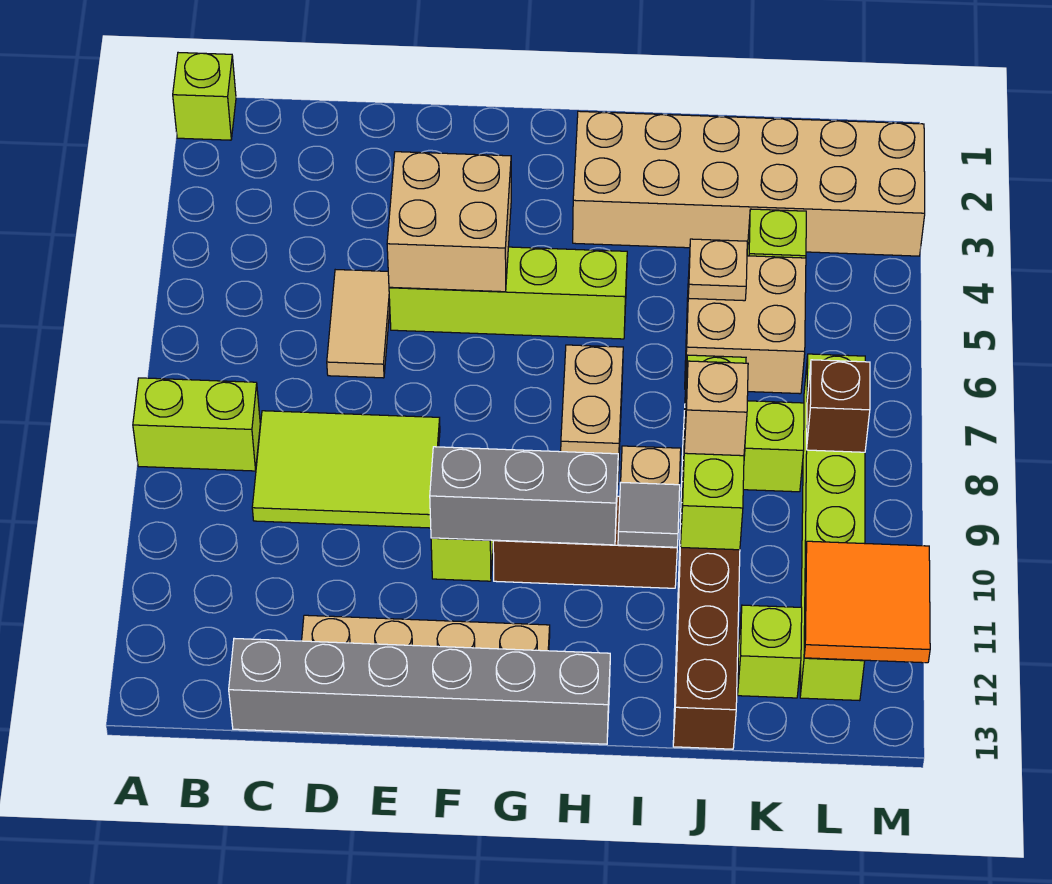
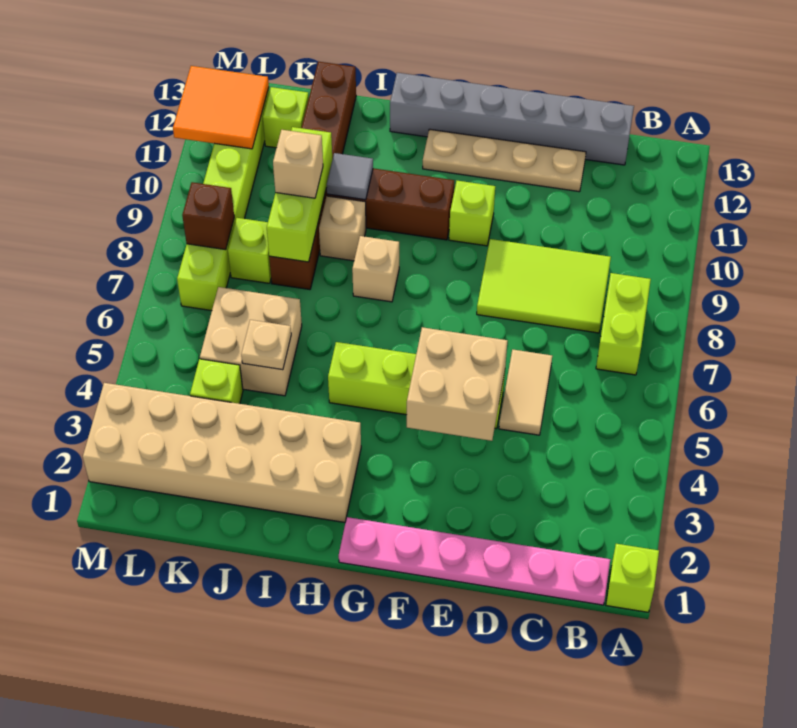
lime brick A8:B8 level 1 -> lime brick B7:B8 level 1
none -> pink plate B1:G1 level 1
grey brick F10:H10 level 2 -> none
tan brick H7:H8 level 1 -> tan brick H8 level 1

